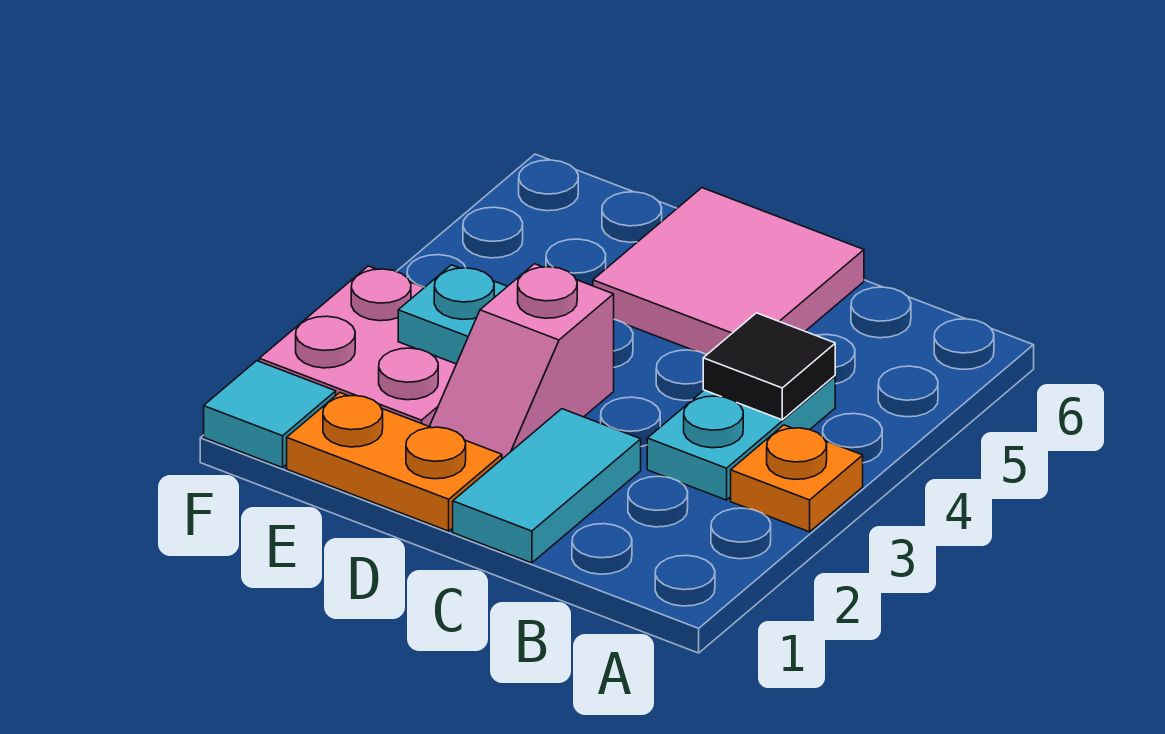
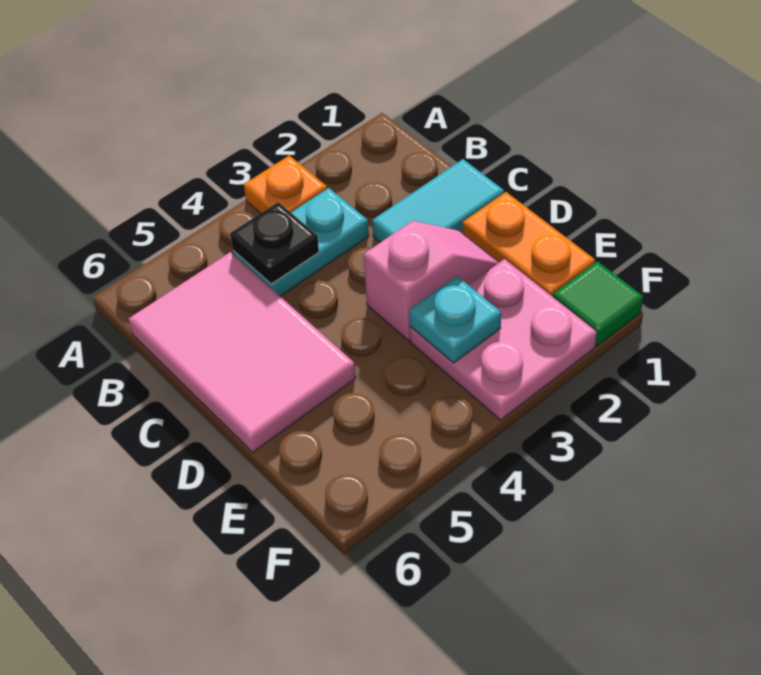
black tile B4 level 2 -> black plate B4 level 2
pink tile C5:D6 level 1 -> pink tile B5:D6 level 1
cyan tile F1 level 1 -> green tile F1 level 1

